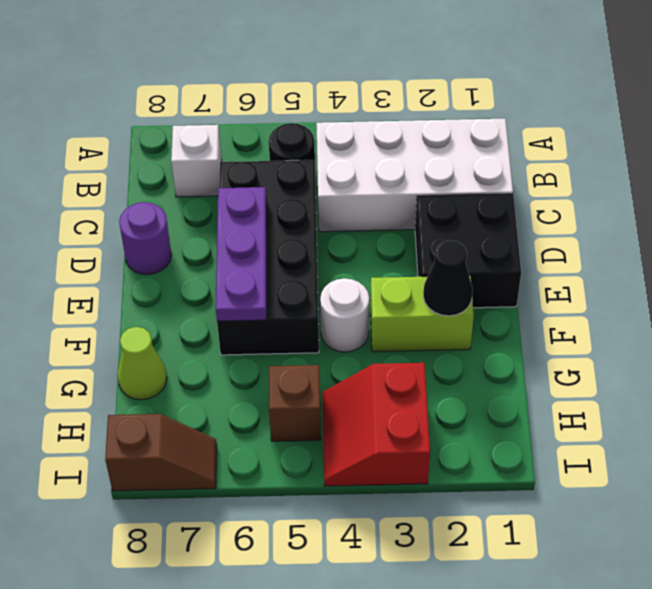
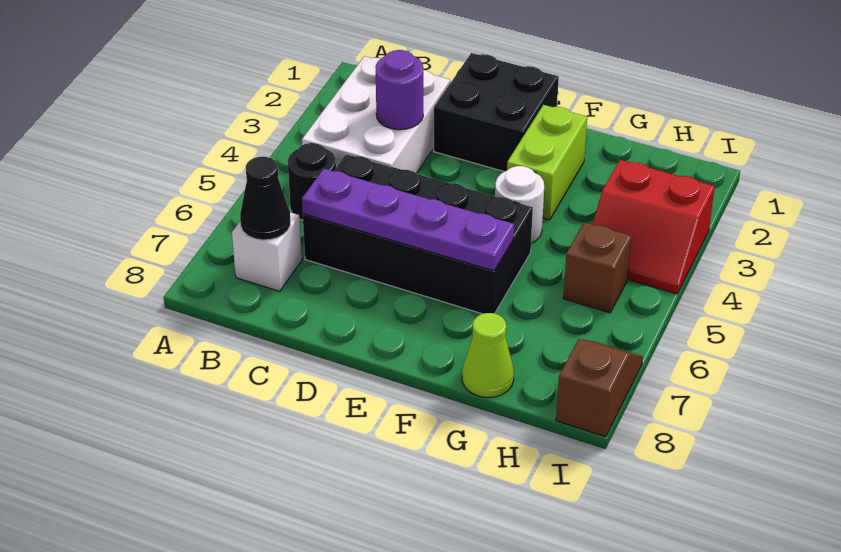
white brick B1:C4 level 1 -> white brick B2:C4 level 1
purple plate D6:F6 level 2 -> purple plate C6:F6 level 2
purple round brick D8 level 1 -> purple round brick C3 level 2
black cone F2 level 2 -> black cone B7 level 2

